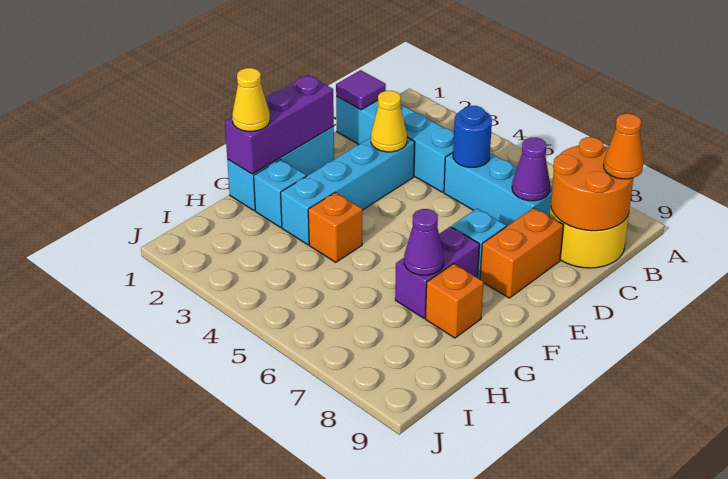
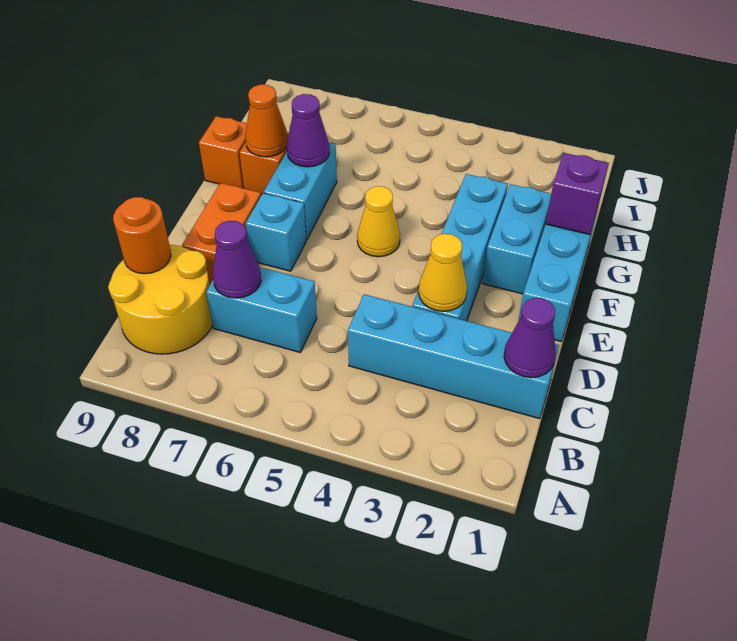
orange round brick B8:C9 level 2 -> orange round brick C9 level 2
orange cone B9 level 3 -> orange cone G8 level 2
purple tile C1 level 2 -> purple cone C1 level 2
cyan brick C5:C7 level 1 -> cyan brick C6:C7 level 1
blue round brick C5 level 2 -> none
purple brick E1:G1 level 2 -> purple brick G1 level 2
purple brick F7:G7 level 1 -> cyan brick F7:G7 level 1
yellow cone G1 level 3 -> yellow cone F5 level 1
cyan brick G2 level 1 -> cyan brick F2:G2 level 1
orange brick G4 level 1 -> orange brick G9 level 1

